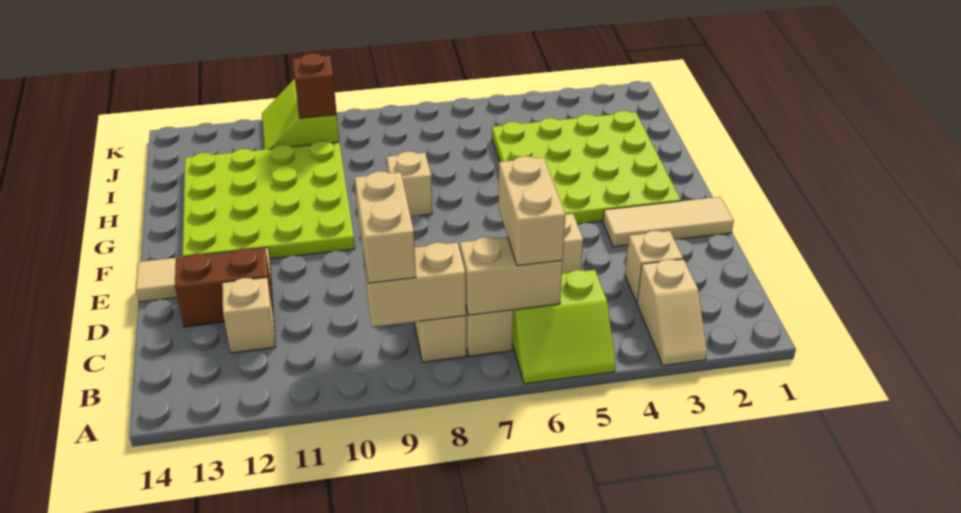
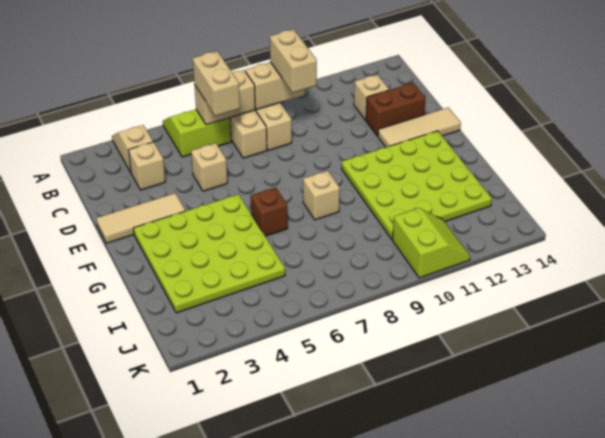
brown brick J10 level 2 -> brown brick G6 level 1

